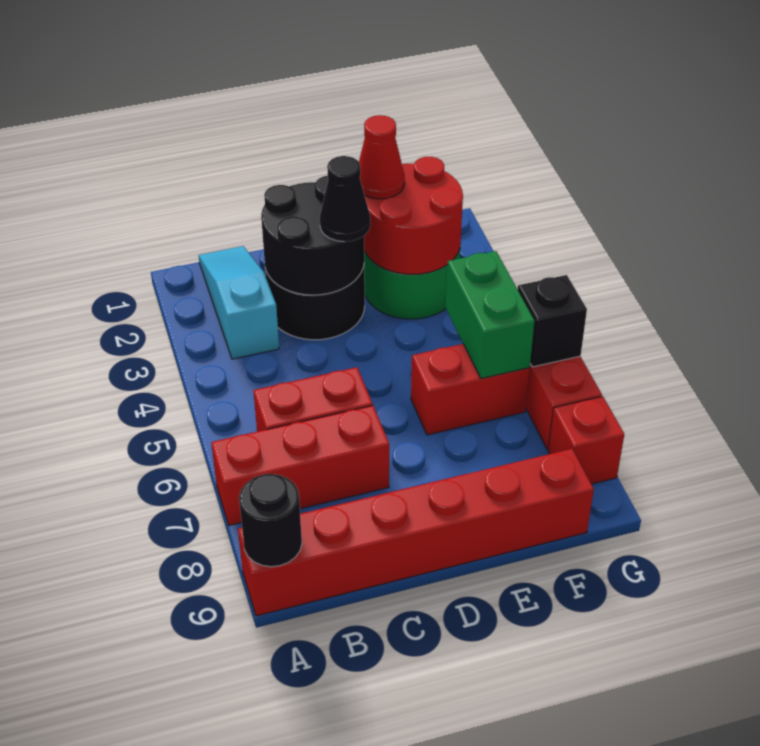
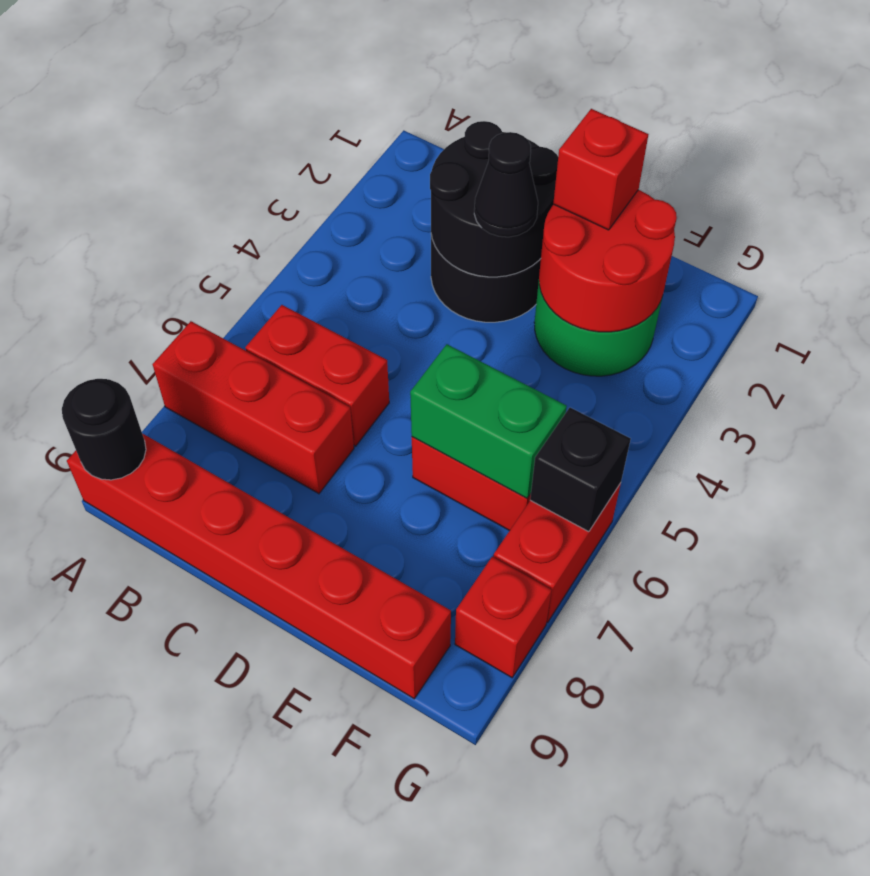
cyan slope B1:B3 level 1 top 3 -> none
red cone E2 level 3 -> red brick E2 level 3
green brick F5:F6 level 2 -> green brick E6:F6 level 2

